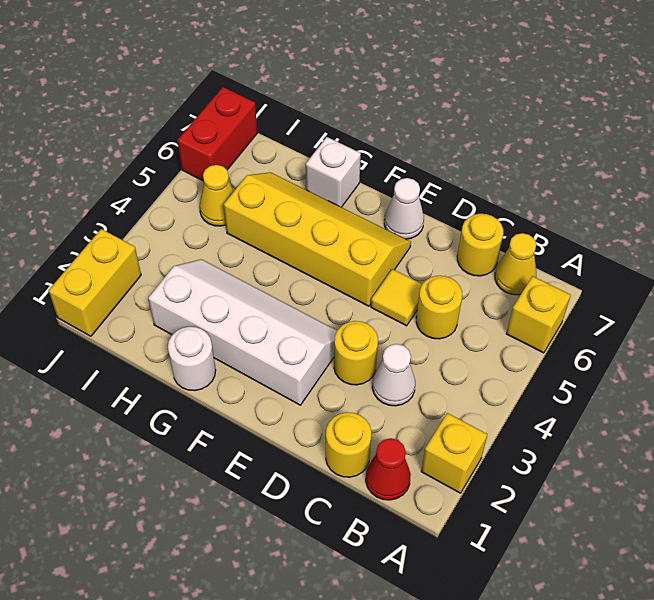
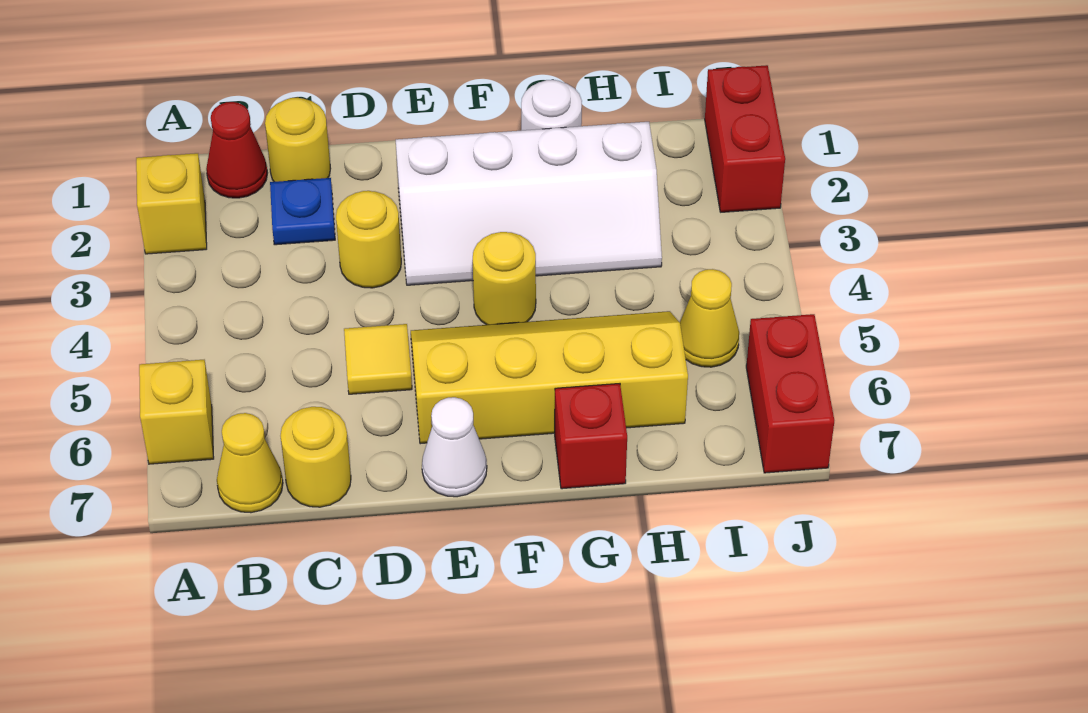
none -> blue plate C2 level 1
white cone C3 level 1 -> none
yellow round brick C5 level 1 -> yellow round brick F4 level 1
yellow slope E5:H6 level 1 top 5 -> yellow slope E5:H6 level 1 top 6
white brick G7 level 1 -> red brick G7 level 1
yellow brick J1:J2 level 1 -> red brick J1:J2 level 1

